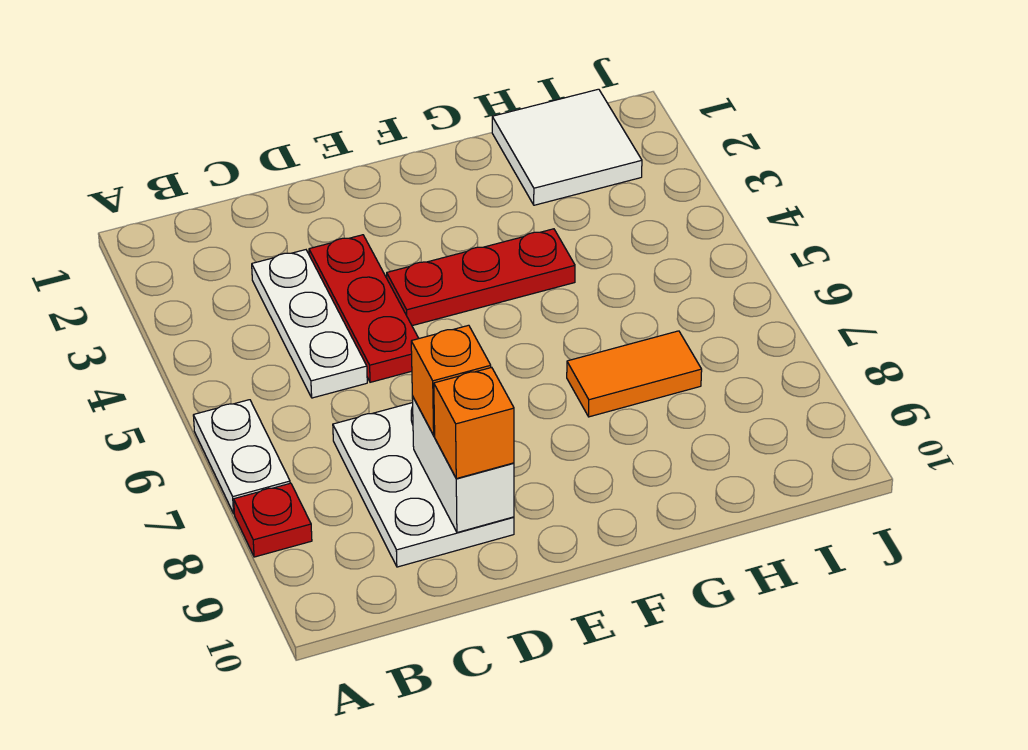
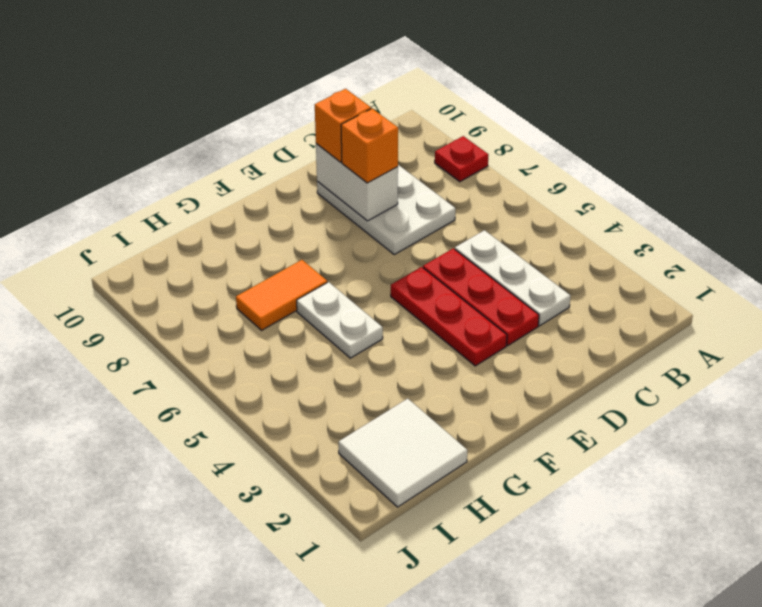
white plate A6:A7 level 1 -> white plate G5:G6 level 1
red plate E4:G4 level 1 -> red plate E3:E5 level 1

